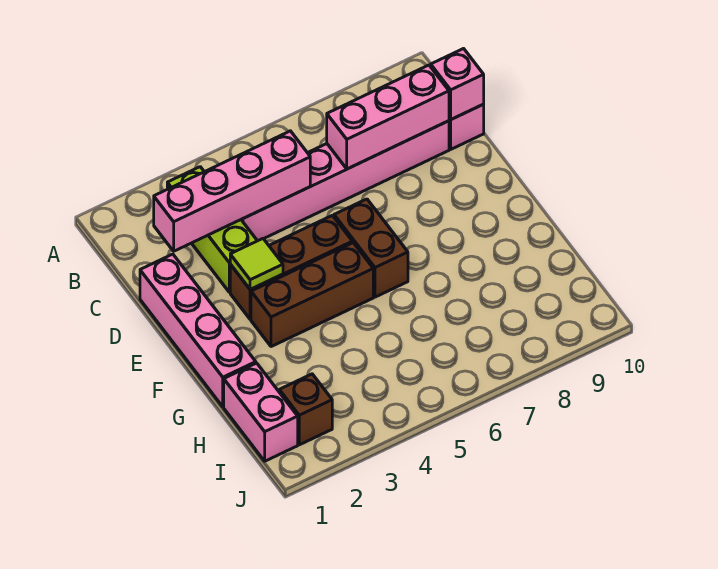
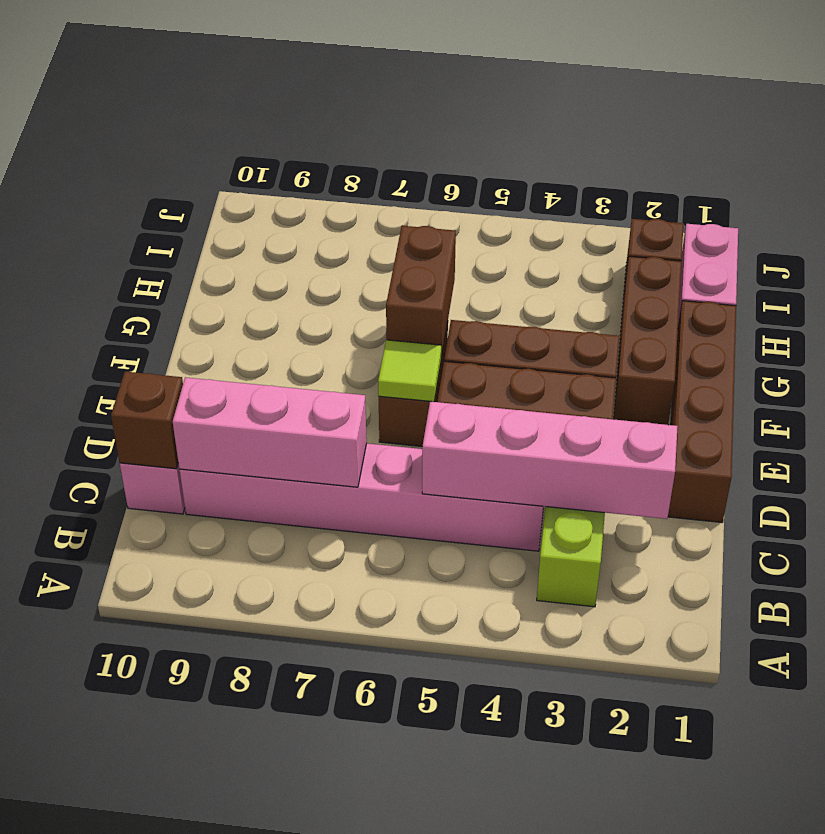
pink brick C10 level 2 -> brown brick C10 level 2
pink brick D1:G1 level 1 -> brown brick D1:G1 level 1
lime tile E3 level 2 -> lime tile E6 level 2
none -> brown brick F2:H2 level 1
none -> brown brick F6:G6 level 2

